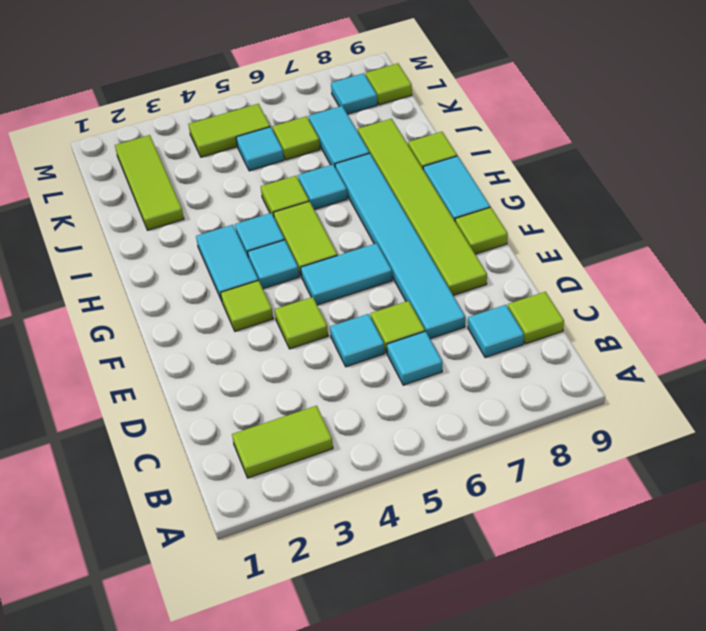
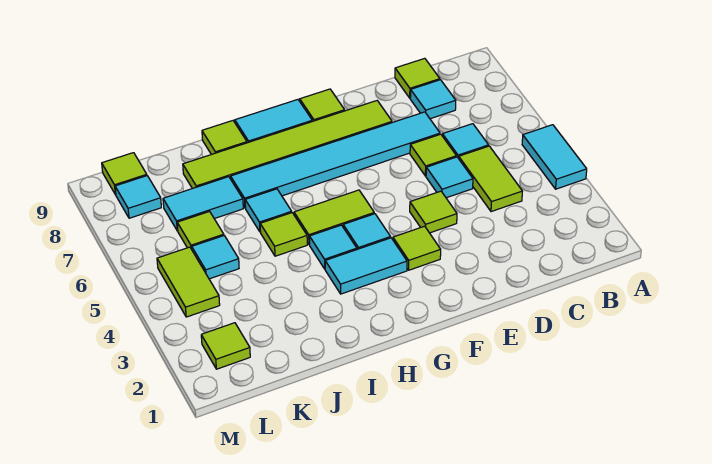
lime tile B2:B3 level 1 -> lime tile C4:C5 level 1
cyan tile F5:F6 level 1 -> cyan tile A4:A5 level 1
lime tile J2:L2 level 1 -> lime tile L2 level 1

